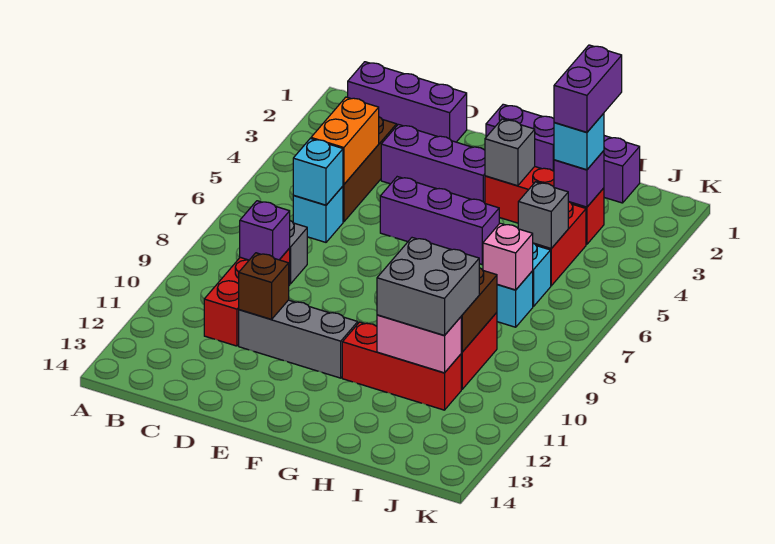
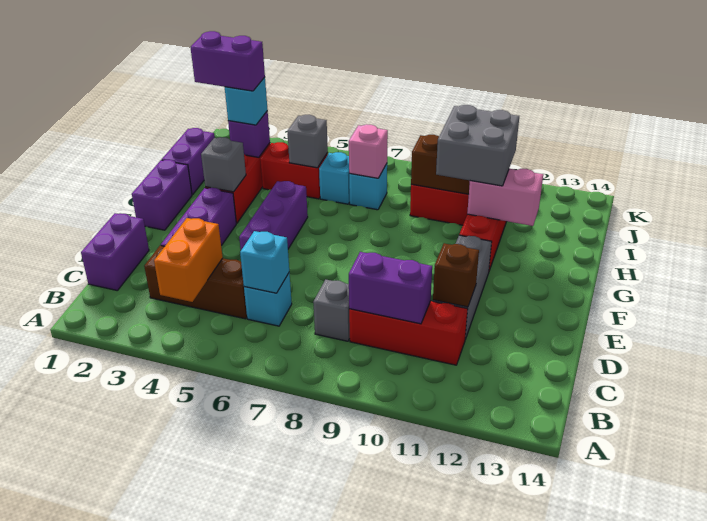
purple brick B1:D1 level 1 -> purple brick C1:D1 level 1
orange brick C4:C5 level 2 -> orange brick B4:C4 level 2
purple brick C9 level 2 -> purple brick C9:C10 level 2
pink brick H11:I11 level 2 -> pink brick H11:H12 level 2

